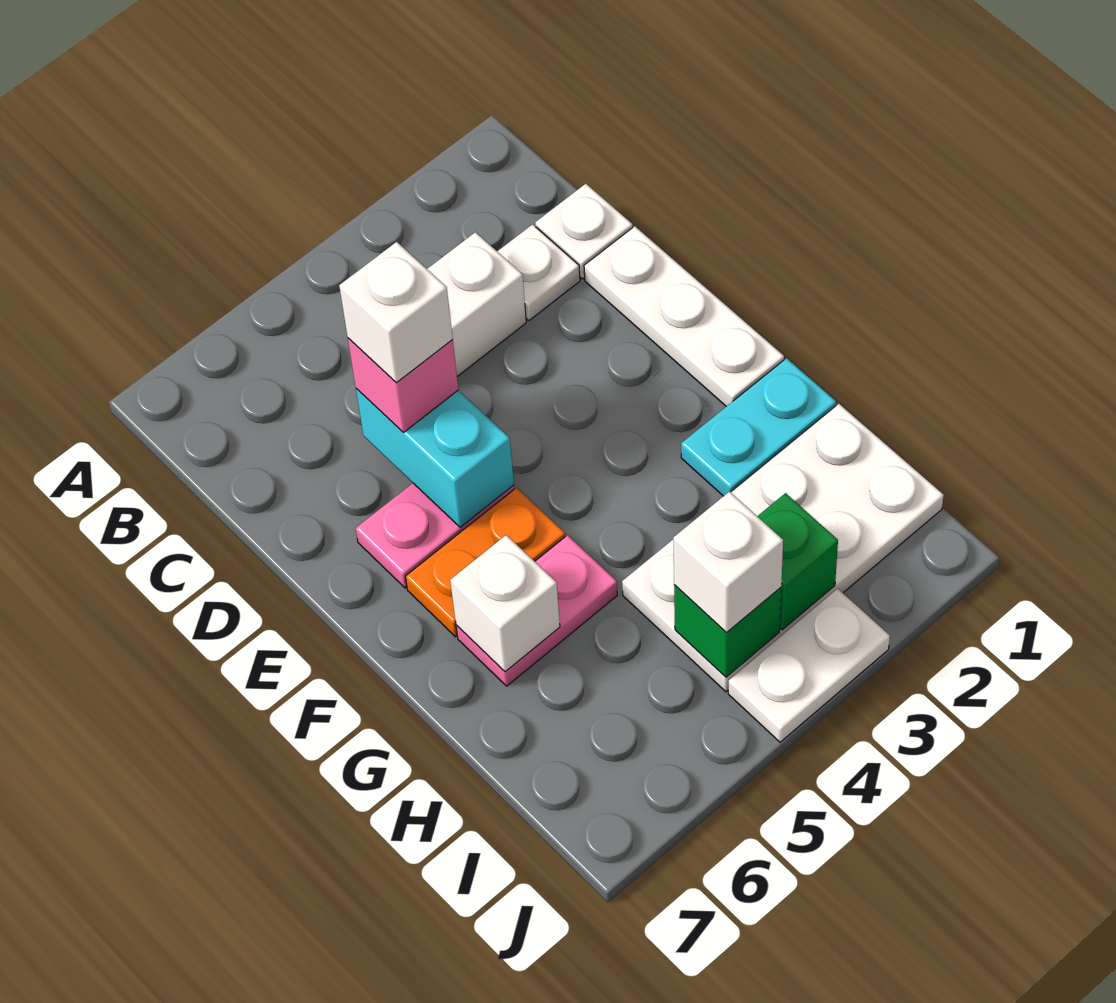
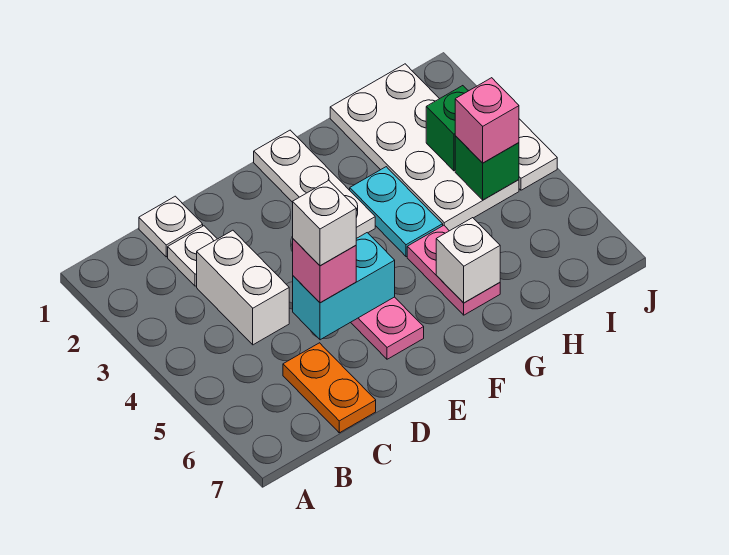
white plate D1:F1 level 1 -> white plate F1:F3 level 1
orange plate F5:F6 level 1 -> orange plate C6:C7 level 1
cyan plate G1:G2 level 1 -> cyan plate G3:G4 level 1
white brick I4 level 3 -> pink brick I4 level 3

